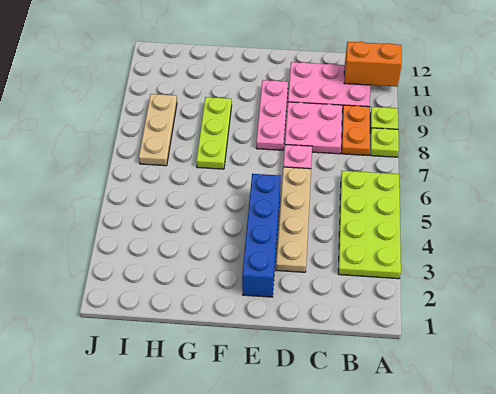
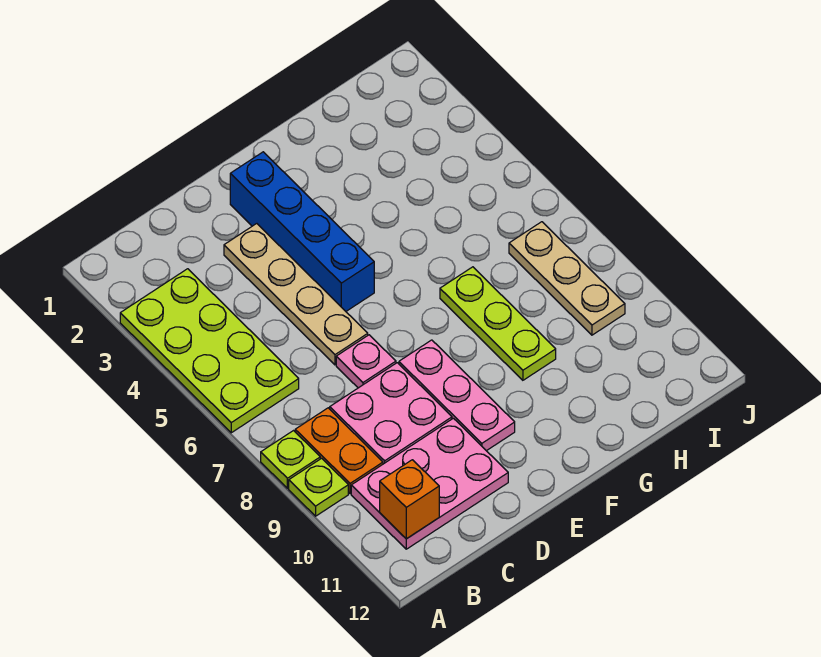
orange brick A11:B11 level 2 -> orange brick B11 level 2

